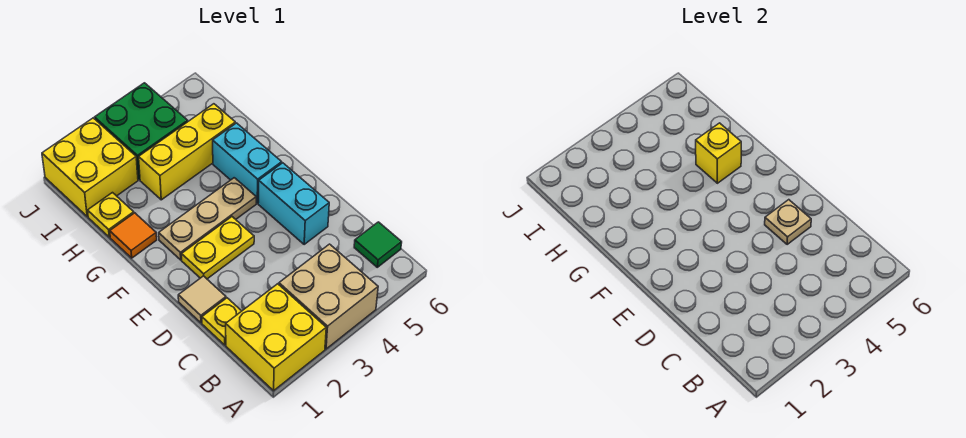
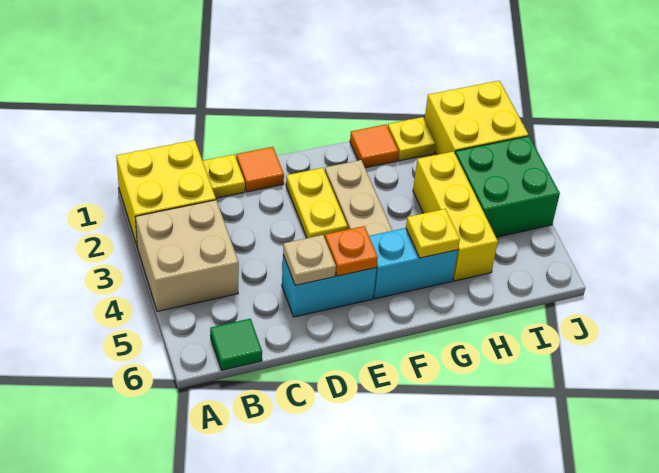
tan tile D1 level 1 -> orange tile D1 level 1
none -> orange plate E5 level 2
yellow brick G5 level 2 -> yellow plate G5 level 2

